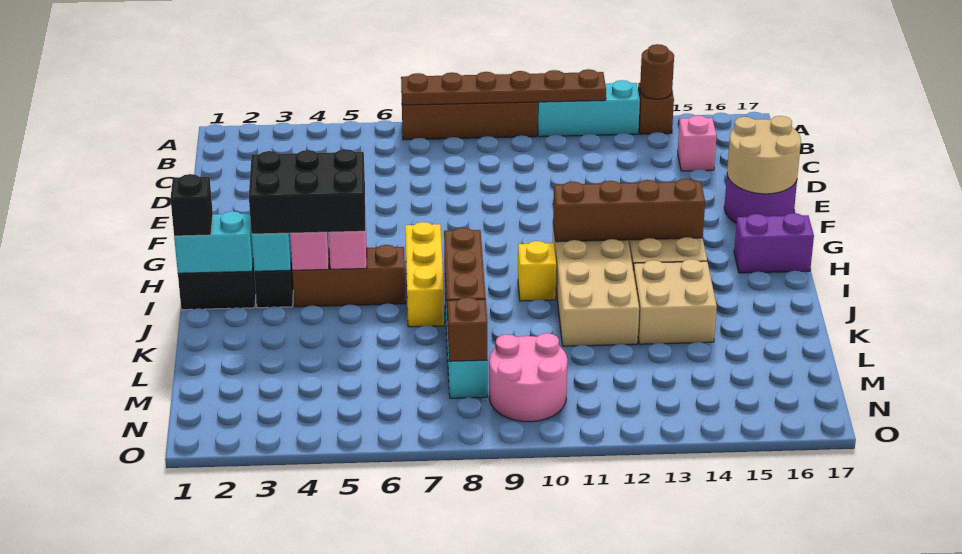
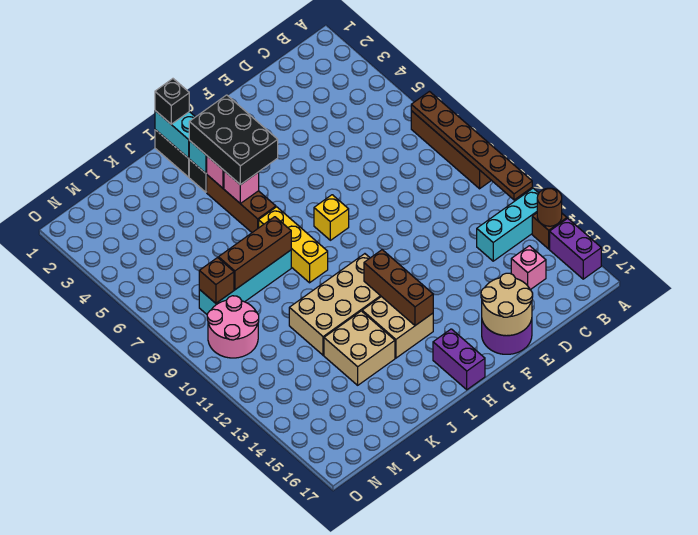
cyan brick A11:A13 level 1 -> cyan brick A13:C13 level 1
none -> purple brick A15:A16 level 1
yellow brick H7:J7 level 1 -> yellow brick I7:I9 level 1
brown brick H11:H14 level 2 -> brown brick H12:H14 level 2
yellow brick I10 level 1 -> yellow brick G8 level 1

